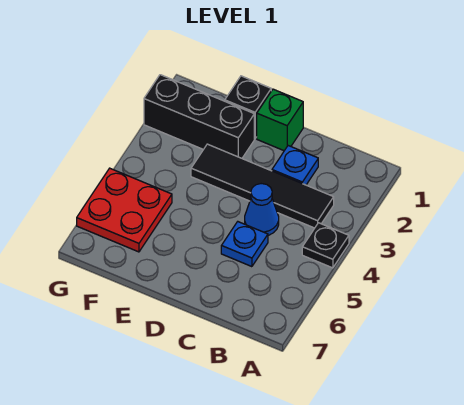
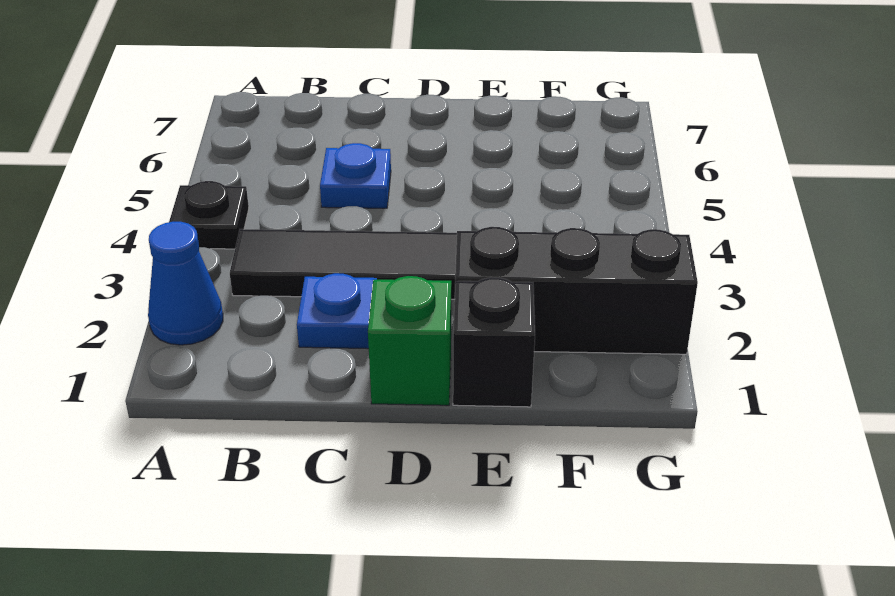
blue cone C4 level 1 -> blue cone A2 level 1
red plate F5:G6 level 1 -> none

